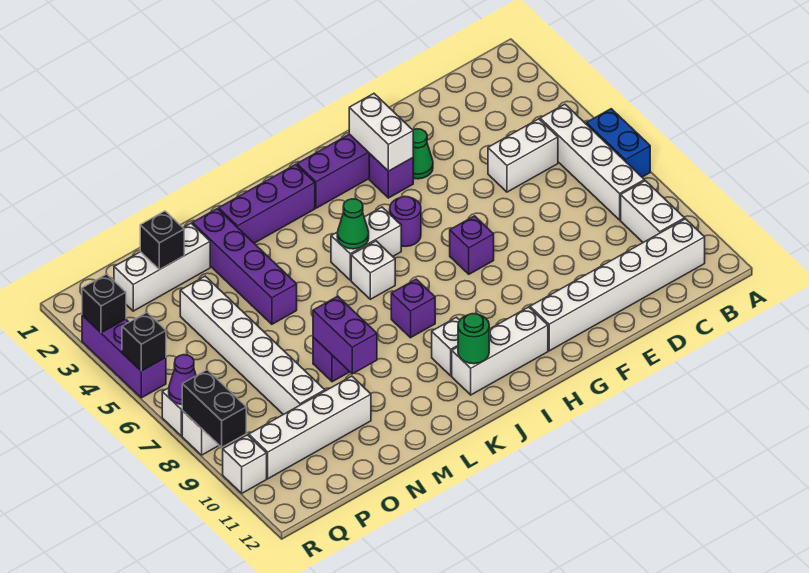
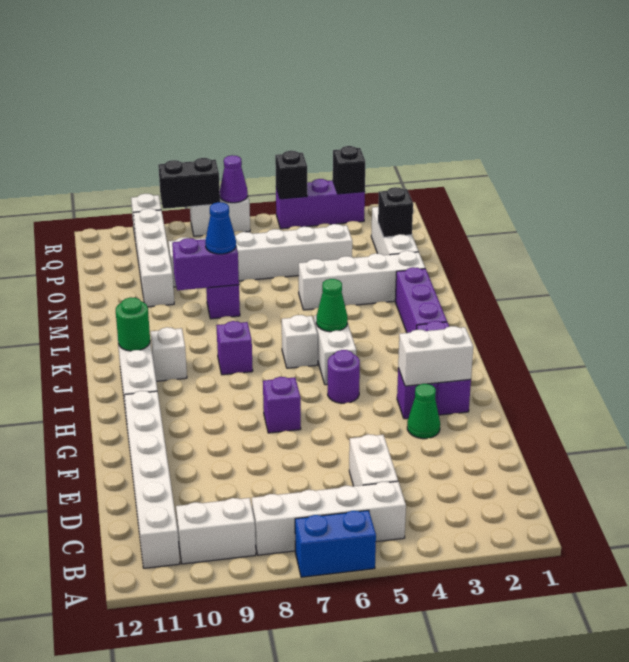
purple brick M2:M5 level 1 -> white brick M2:M5 level 1
none -> blue cone M8 level 3

